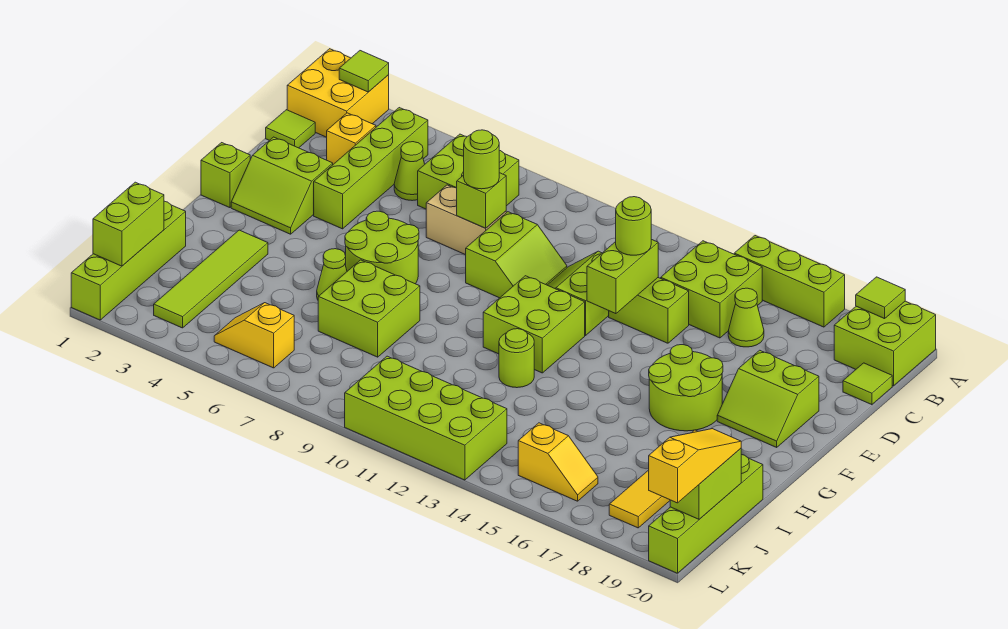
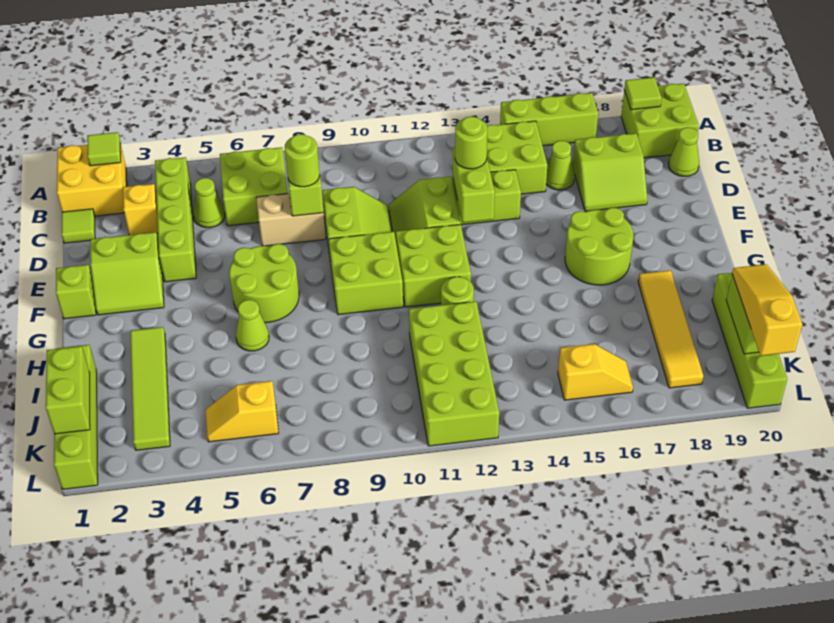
lime tile C20 level 1 -> lime cone C20 level 1
lime slope E18:F19 level 1 top E -> lime slope C17:D18 level 1 top C
lime brick H7:I8 level 1 -> lime brick F9:G10 level 1
lime brick K10:L13 level 1 -> lime brick I11:L12 level 1

